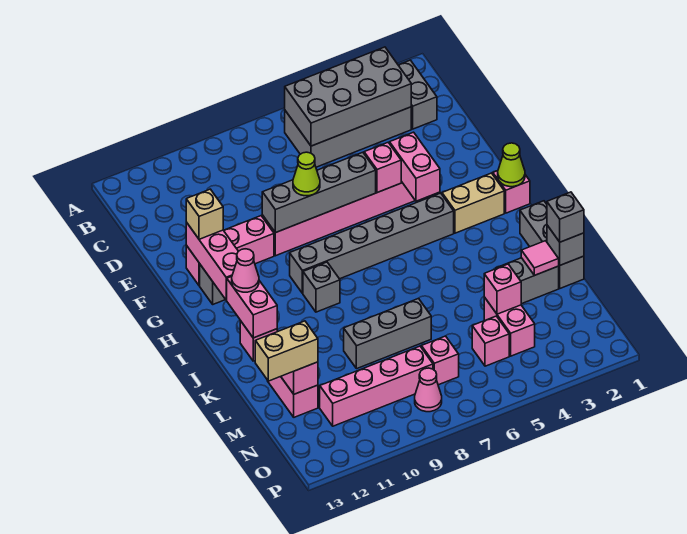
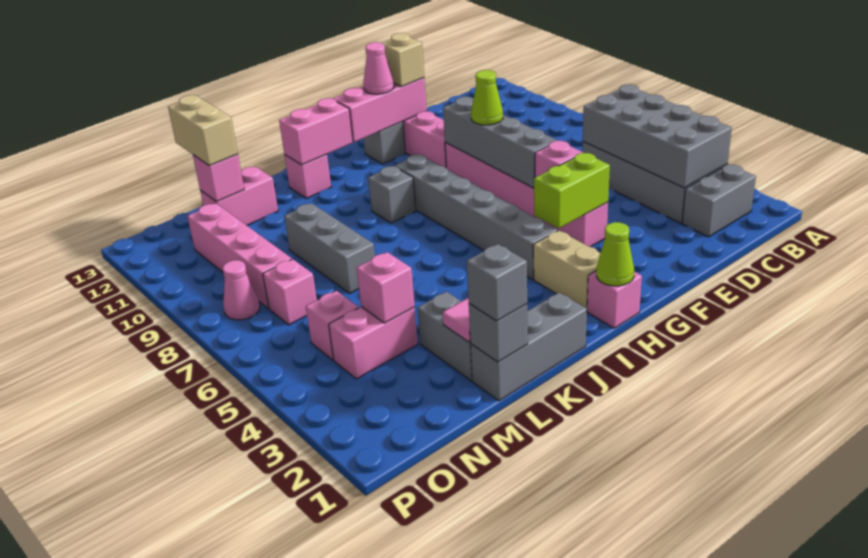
pink brick F4:G4 level 2 -> lime brick F4:G4 level 2
pink cone I12 level 3 -> pink cone G12 level 3

